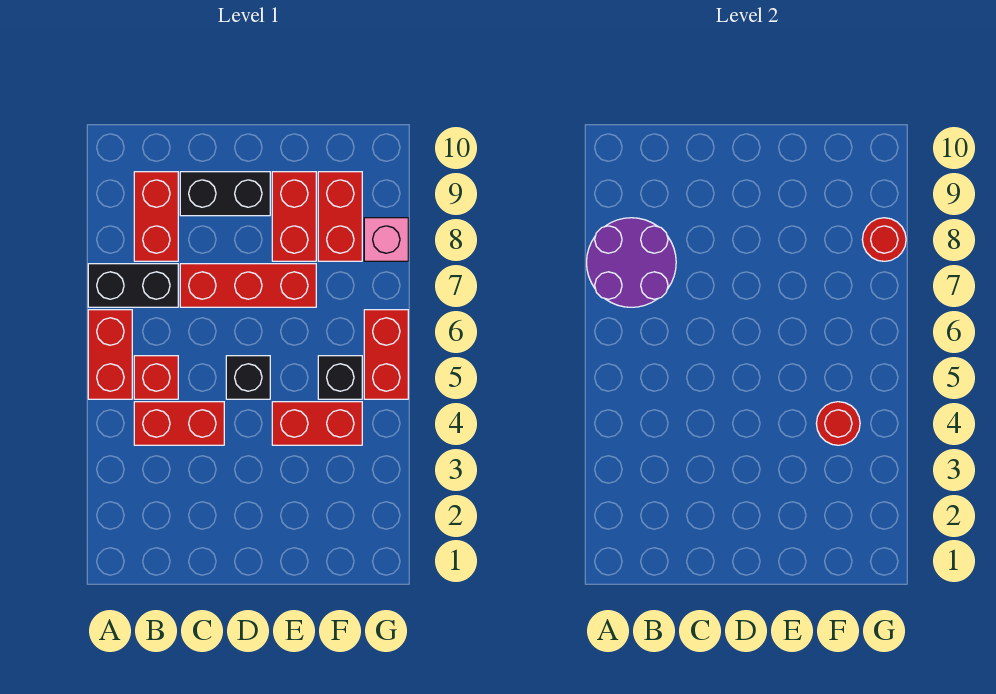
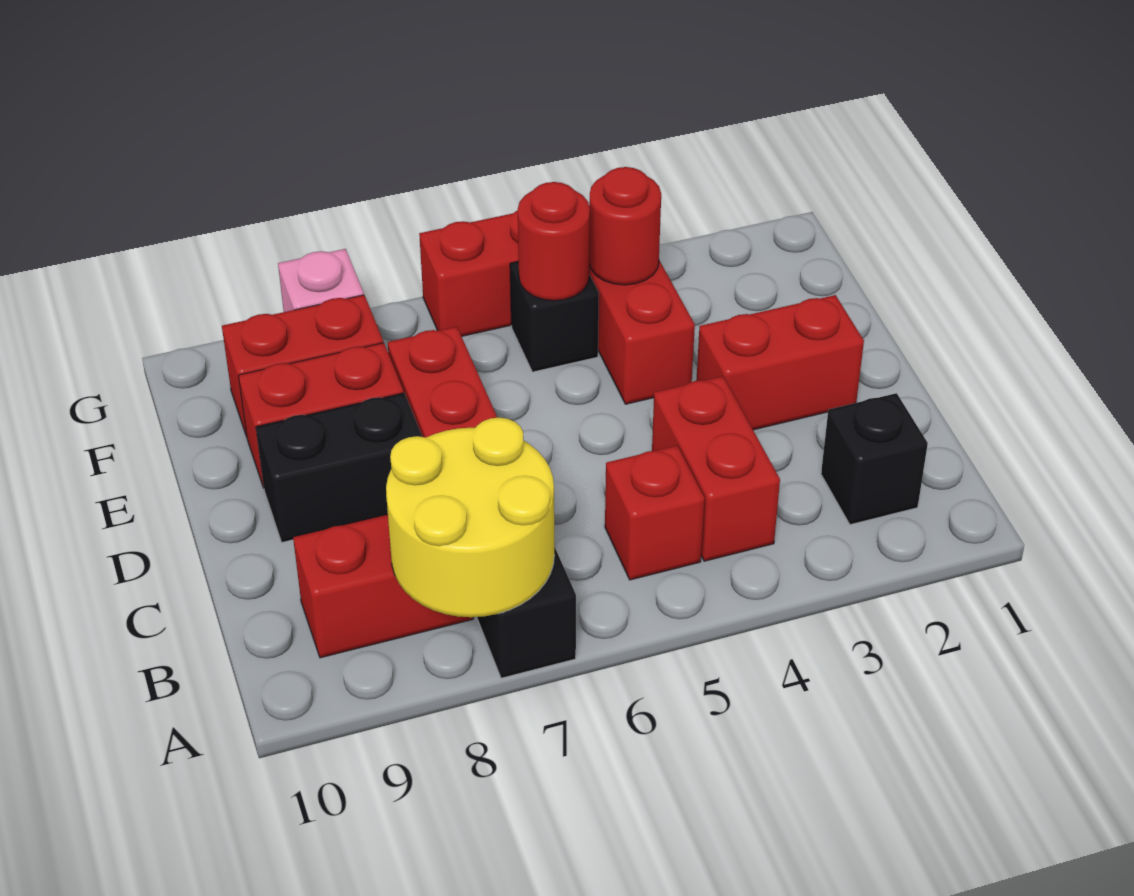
red brick A5:A6 level 1 -> red brick D2:D3 level 1
purple round brick A7:B8 level 2 -> yellow round brick A7:B8 level 2
black brick C9:D9 level 1 -> black brick D8:D9 level 1
black brick D5 level 1 -> black brick B2 level 1
red round brick G8 level 2 -> red round brick F5 level 2

